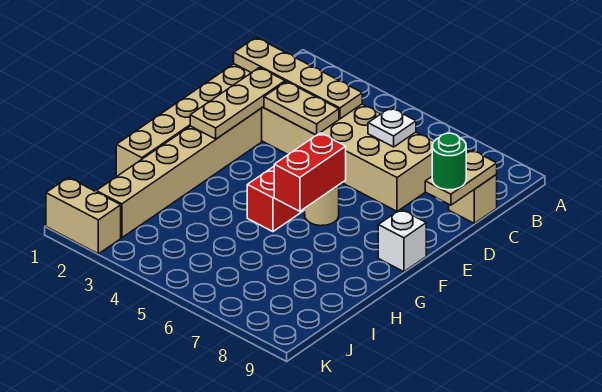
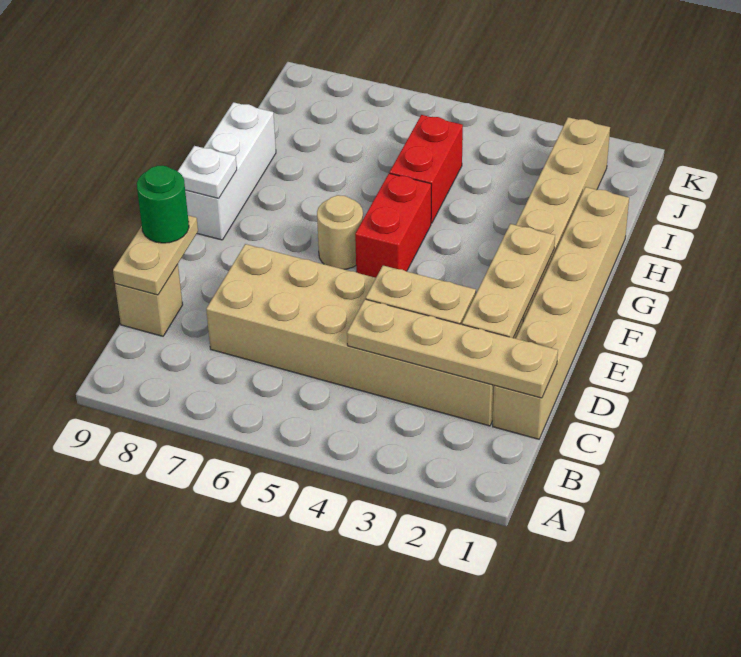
white plate C6 level 2 -> white plate F9 level 2
red brick F6:G6 level 2 -> red brick H5:I5 level 1
white brick F9 level 1 -> white brick F9:H9 level 1
tan brick K1:K2 level 1 -> none

